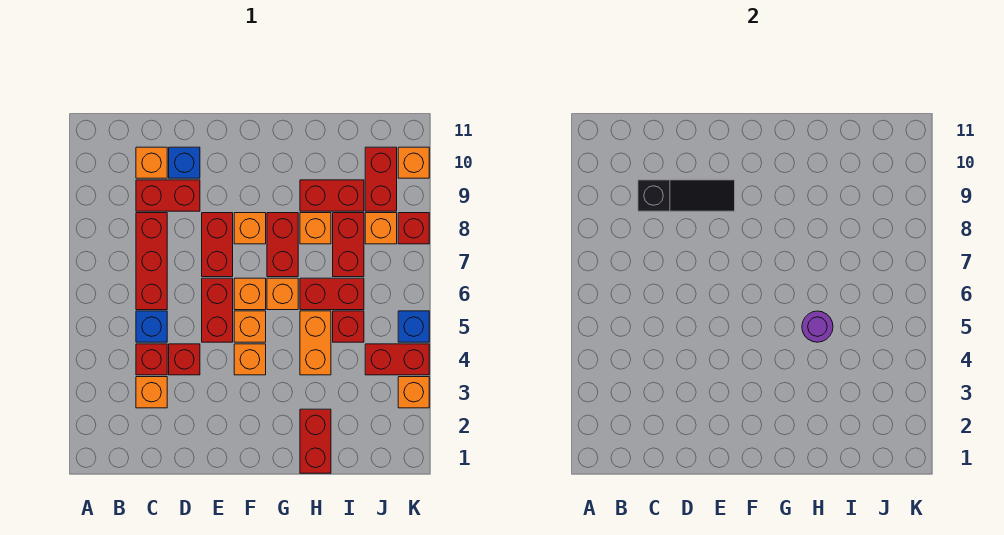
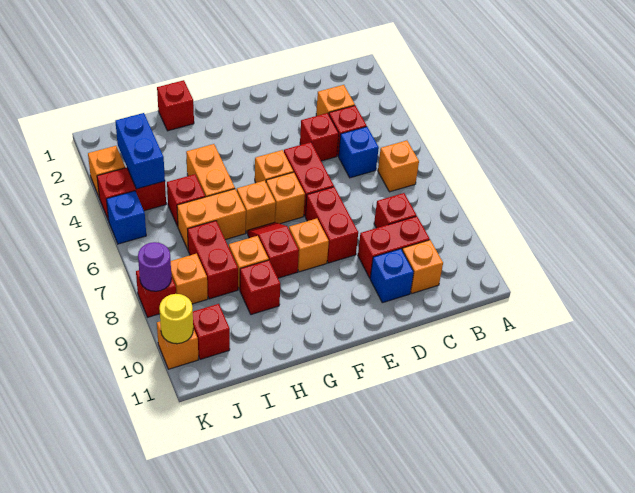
red brick C6:C8 level 1 -> red brick C8 level 1
black slope C9:E9 level 2 top C -> none
orange brick F4 level 1 -> orange brick B6 level 1
red brick G7:G8 level 1 -> red slope G7:G8 level 1 top 8
red brick H1:H2 level 1 -> red brick H1 level 1
purple round brick H5 level 2 -> purple round brick K8 level 2
red brick H6:I6 level 1 -> orange brick H6:I6 level 1
red brick H9:I9 level 1 -> red brick H9 level 1
none -> blue brick J3:J4 level 2
red brick J9:J10 level 1 -> red brick J10 level 1
none -> yellow round brick K10 level 2

